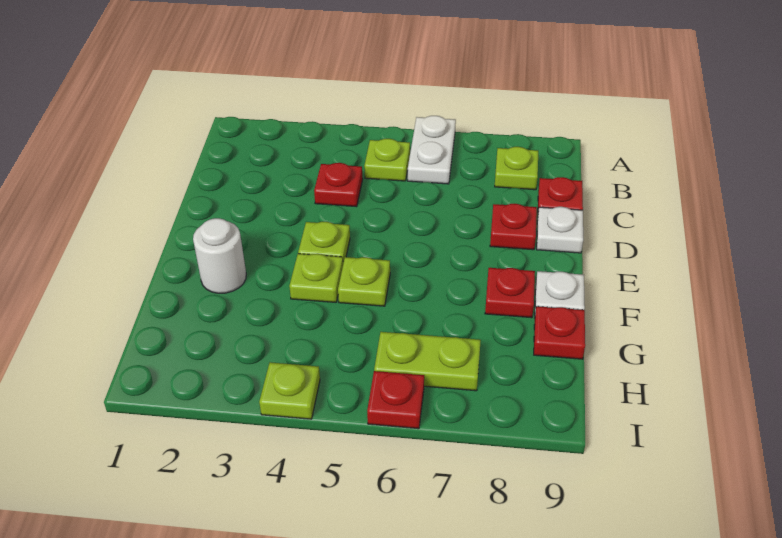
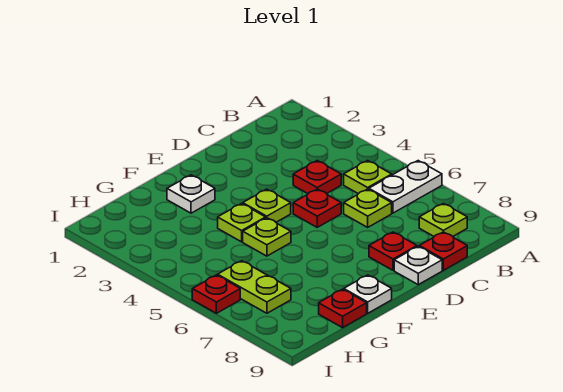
white round brick F2 level 1 -> white plate F2 level 1
red plate F8 level 1 -> red plate D5 level 1
lime plate I4 level 1 -> lime plate C6 level 1

